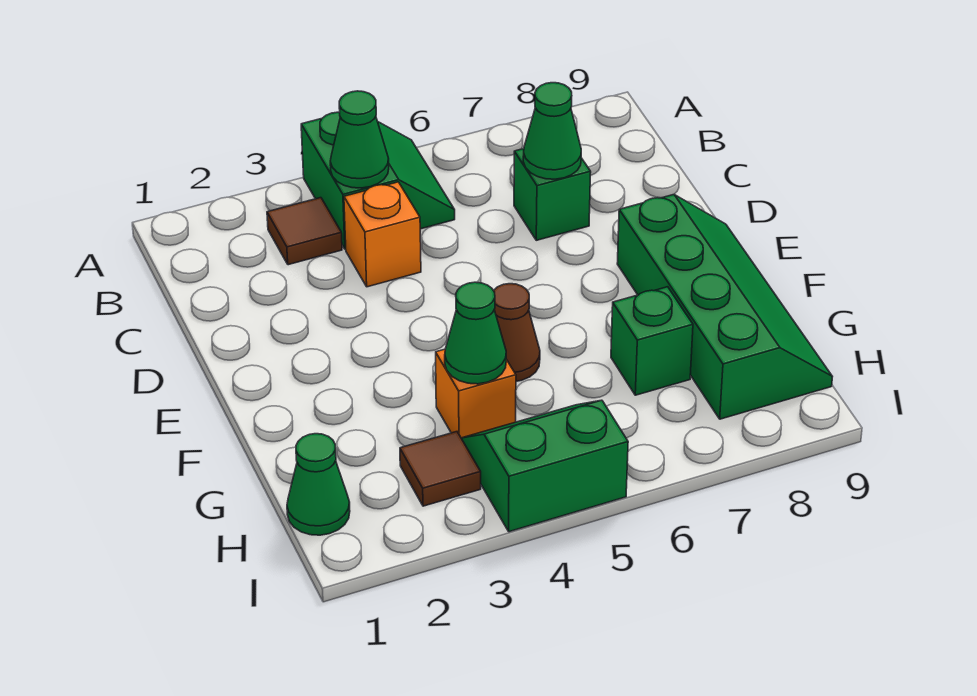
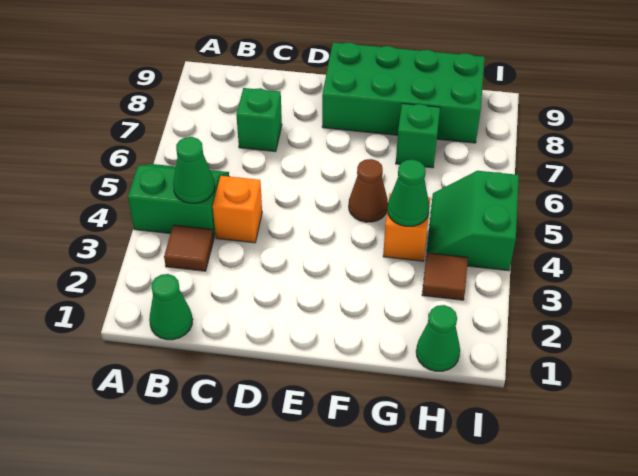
green cone C7 level 2 -> green cone B1 level 1
green slope E8:H9 level 1 top 8 -> green brick E8:H9 level 1

